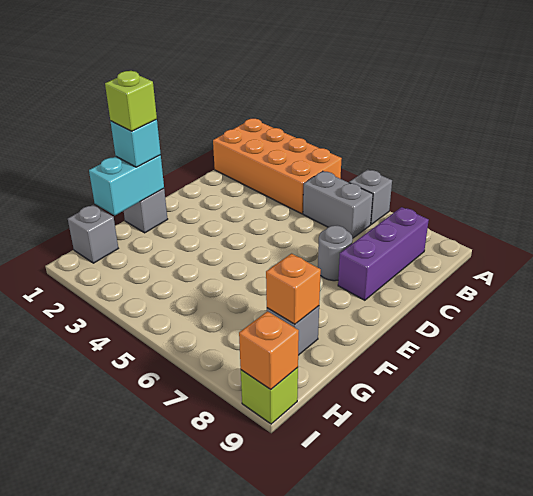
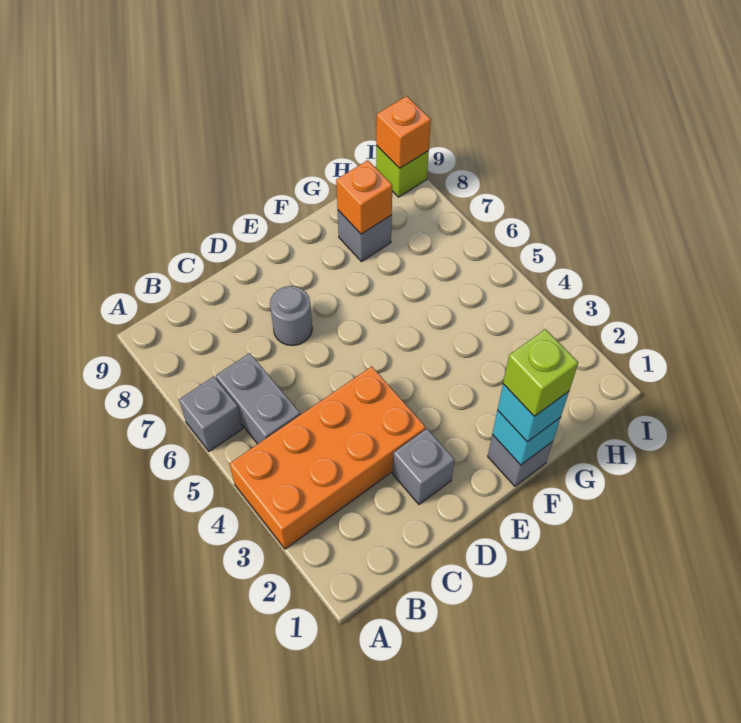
orange brick A1:B4 level 1 -> orange brick A3:D4 level 1
purple brick B8:D8 level 1 -> none
cyan brick F1:G1 level 2 -> cyan brick F1 level 2
grey brick H1 level 1 -> grey brick D2 level 1

